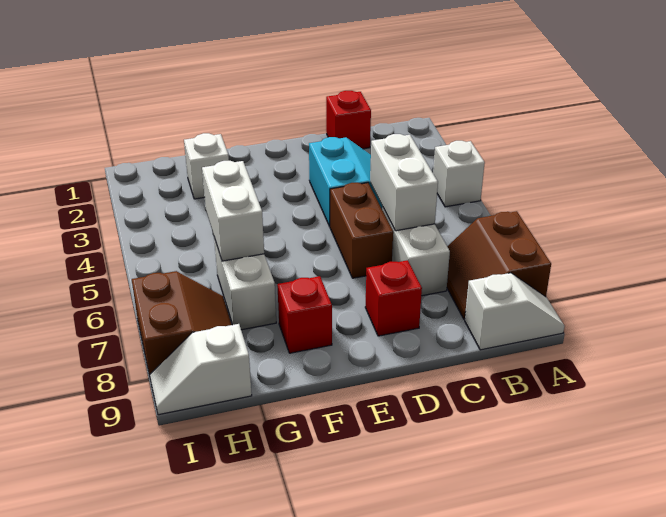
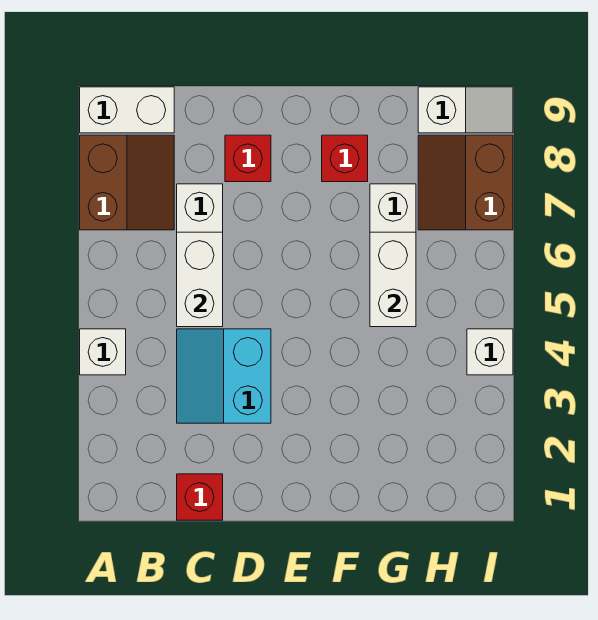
white slope A9:B9 level 1 top B -> white brick A9:B9 level 1
brown brick D5:D6 level 1 -> none
white brick G2 level 1 -> white brick I4 level 1

